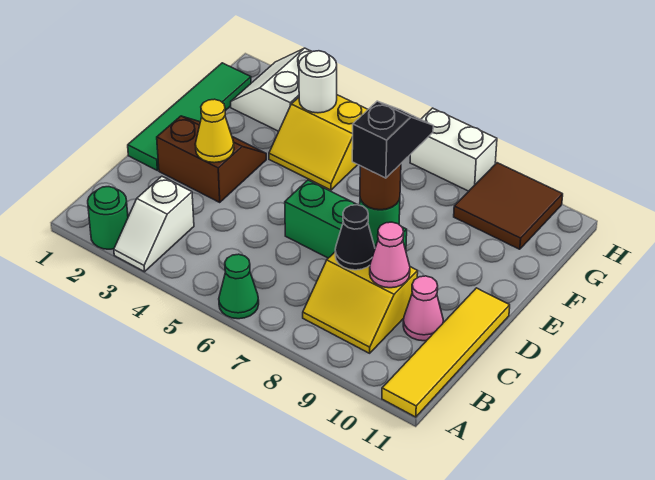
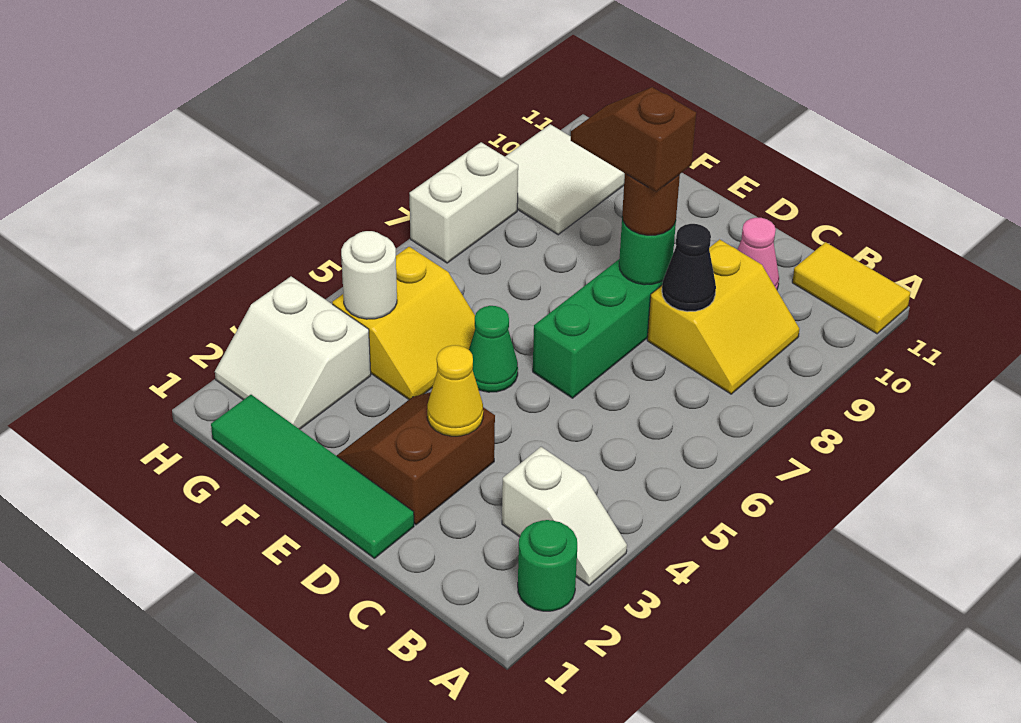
green cone A6 level 1 -> green cone E5 level 1
yellow tile A11:D11 level 1 -> yellow tile A11:B11 level 1
pink cone C9 level 2 -> none
black slope D8:E8 level 4 top D -> brown slope D8:E8 level 4 top D
brown tile G9:H10 level 1 -> white tile G9:H10 level 1

